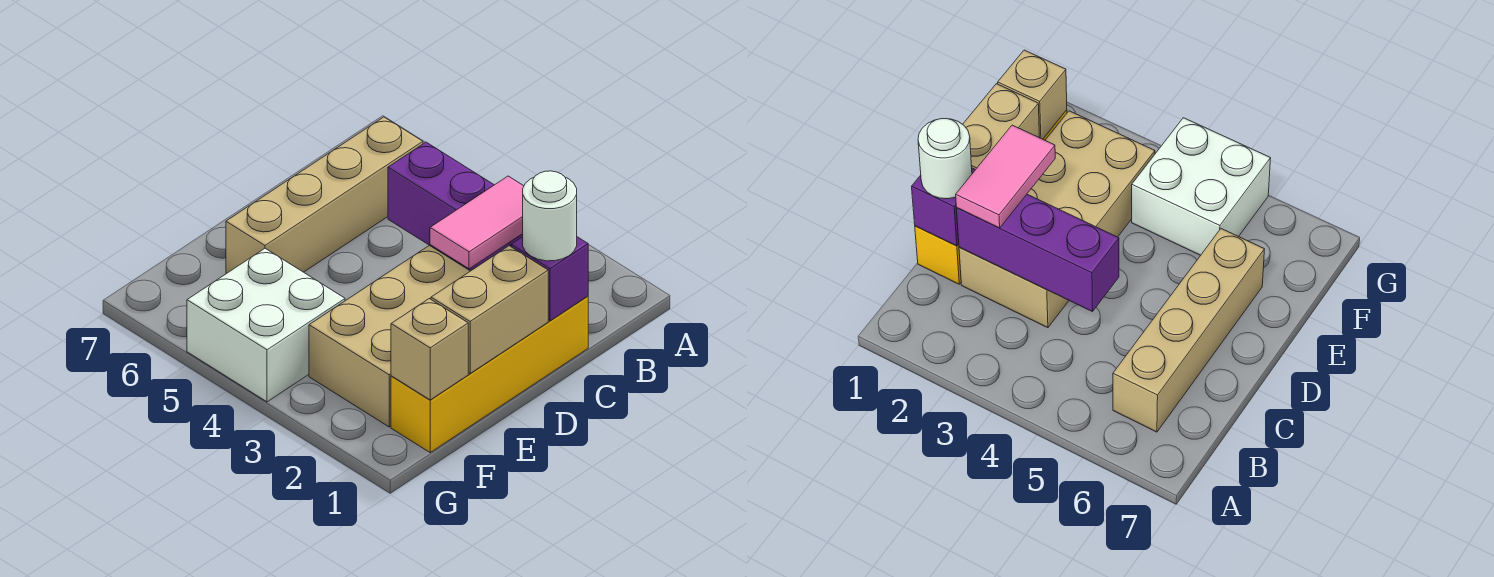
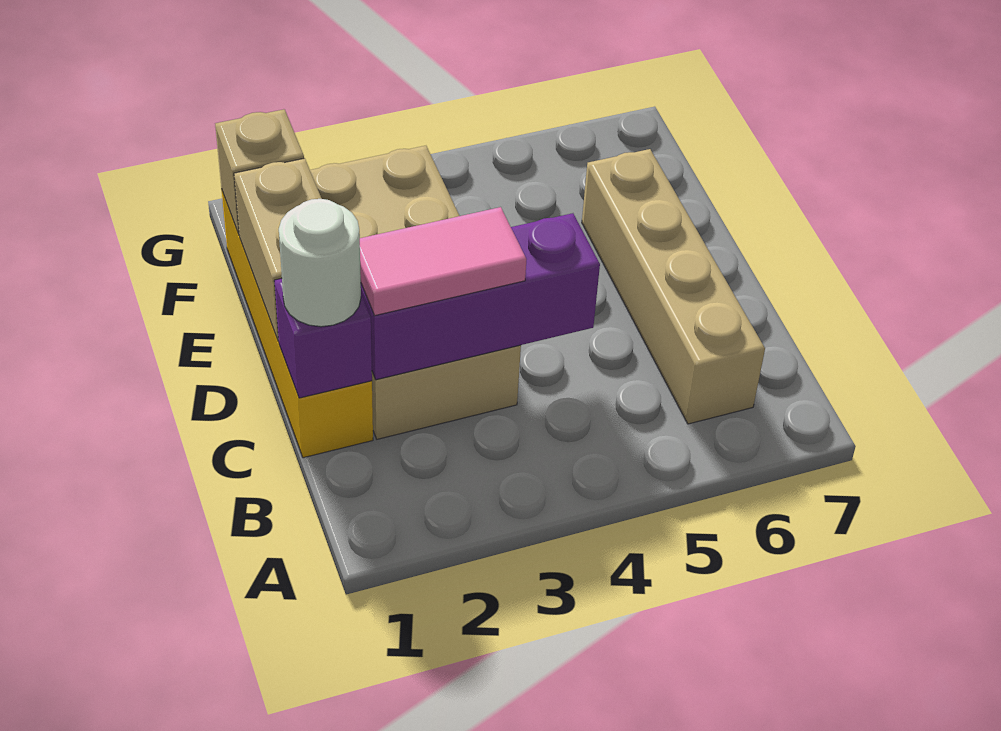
pink tile C2:D2 level 3 -> pink tile C2:C3 level 3
white brick F4:G5 level 1 -> none

